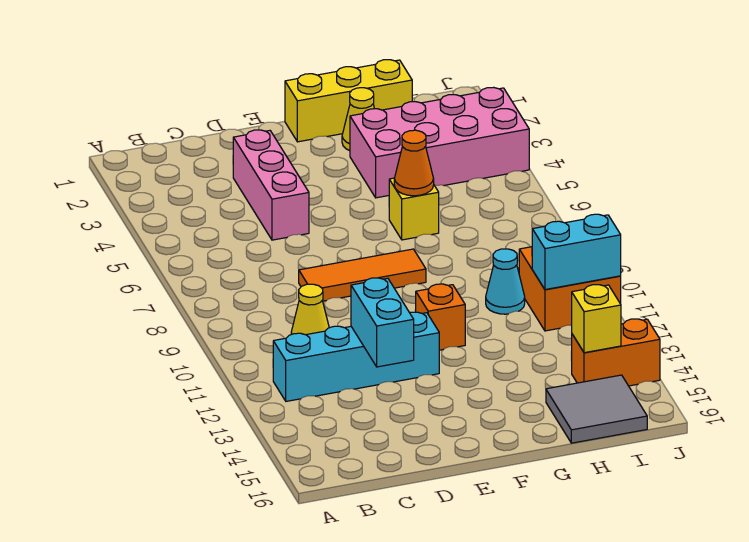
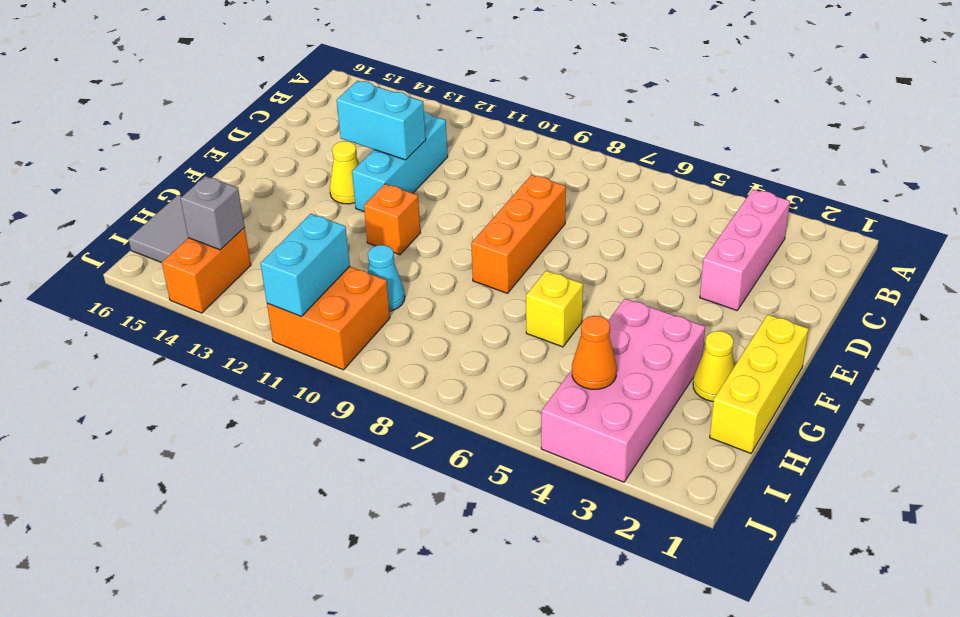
cyan brick B12:E12 level 1 -> cyan brick C12:E12 level 1
yellow cone C10 level 1 -> yellow cone E13 level 1
pink brick D3:D5 level 1 -> pink brick B3:D3 level 1
orange tile D8:F8 level 1 -> orange brick D8:F8 level 1
orange cone G6 level 2 -> orange cone I4 level 2
yellow brick I14 level 2 -> grey brick I14 level 2

